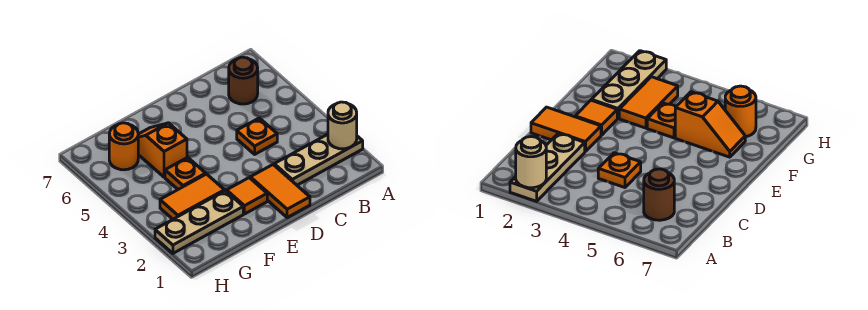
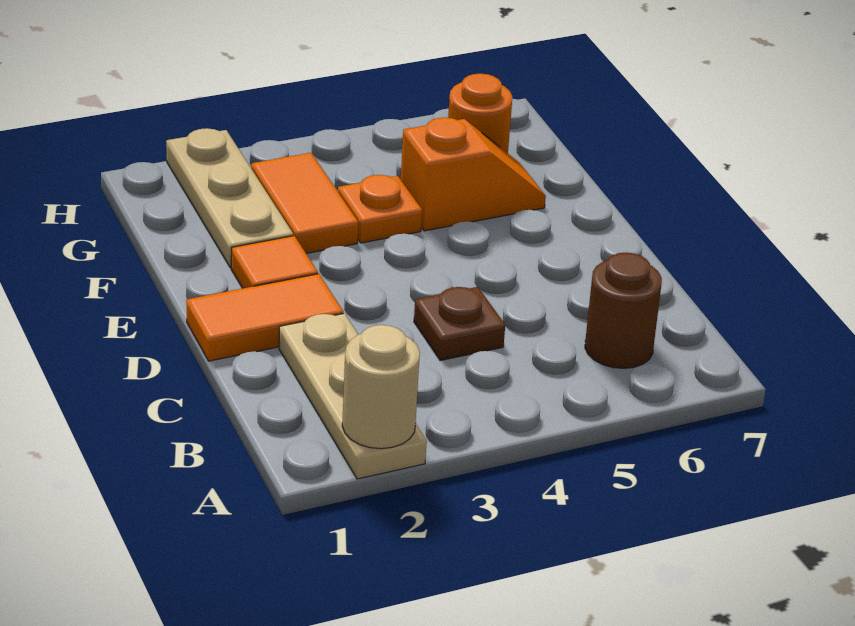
orange plate C4 level 1 -> brown plate C4 level 1

